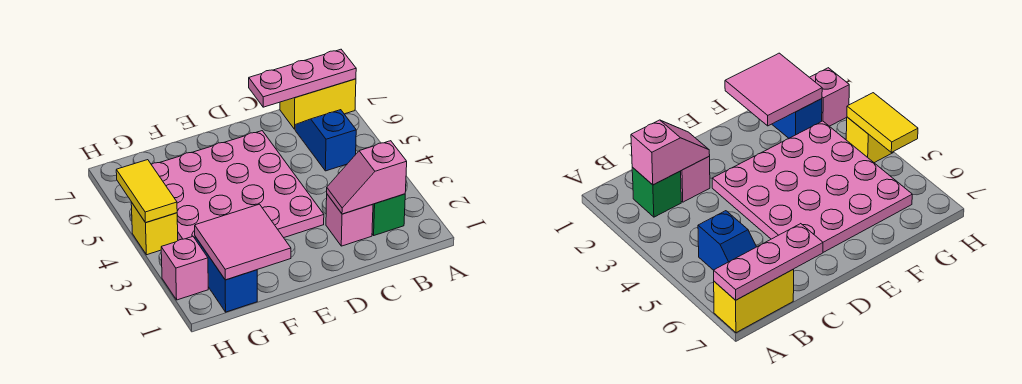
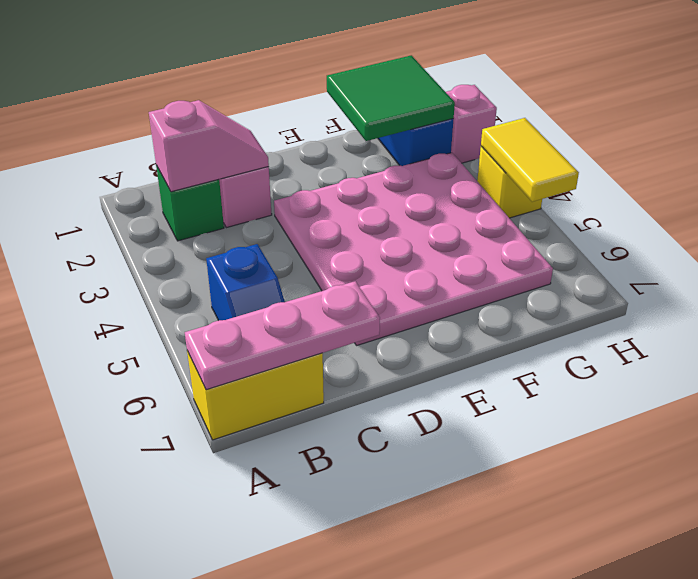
pink tile F1:G2 level 2 -> green tile F1:G2 level 2

